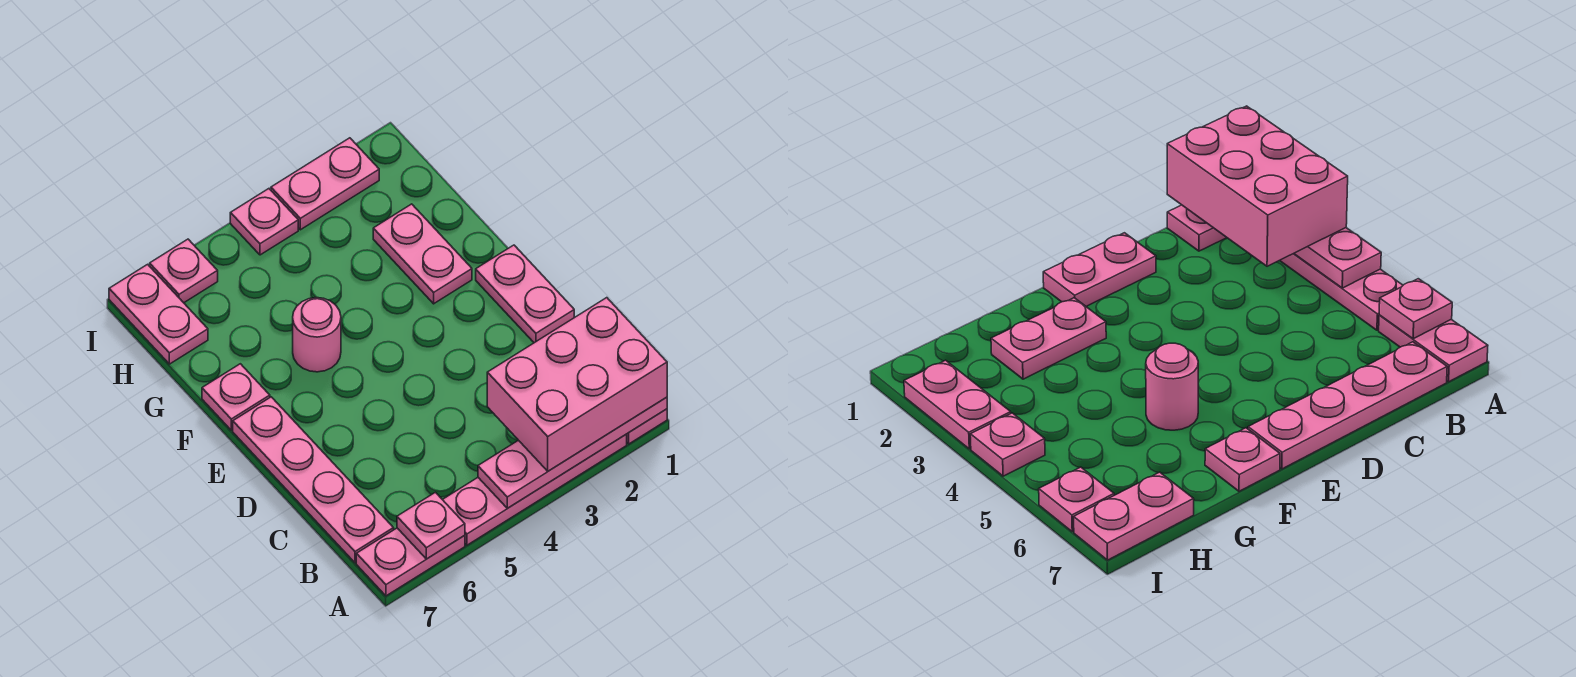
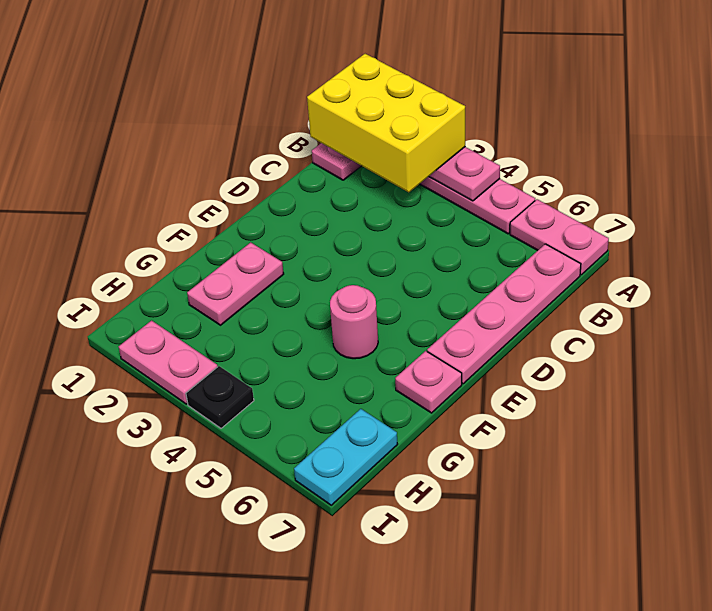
pink brick A1:B3 level 3 -> yellow brick A1:B3 level 3
pink plate A6 level 2 -> none
pink plate D1:E1 level 1 -> none
pink plate H7:I7 level 1 -> cyan plate H7:I7 level 1
pink plate I4 level 1 -> black plate I4 level 1
pink plate I6 level 1 -> none

